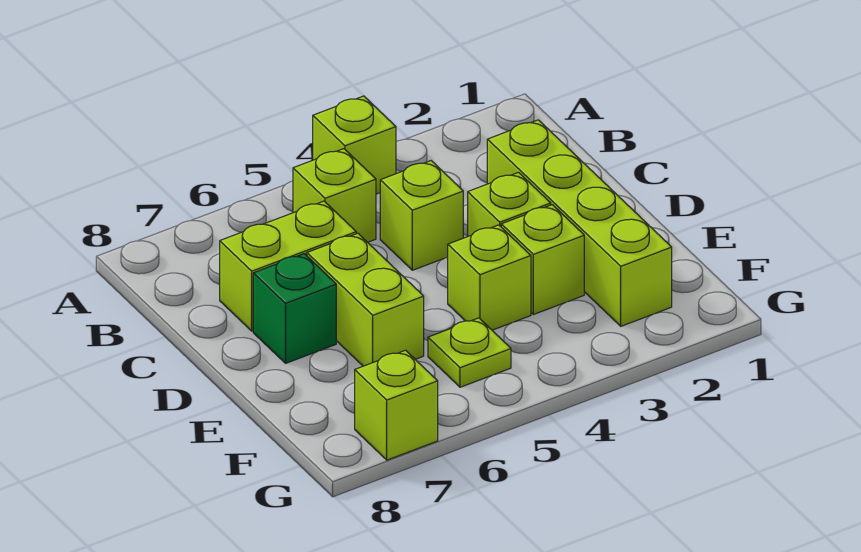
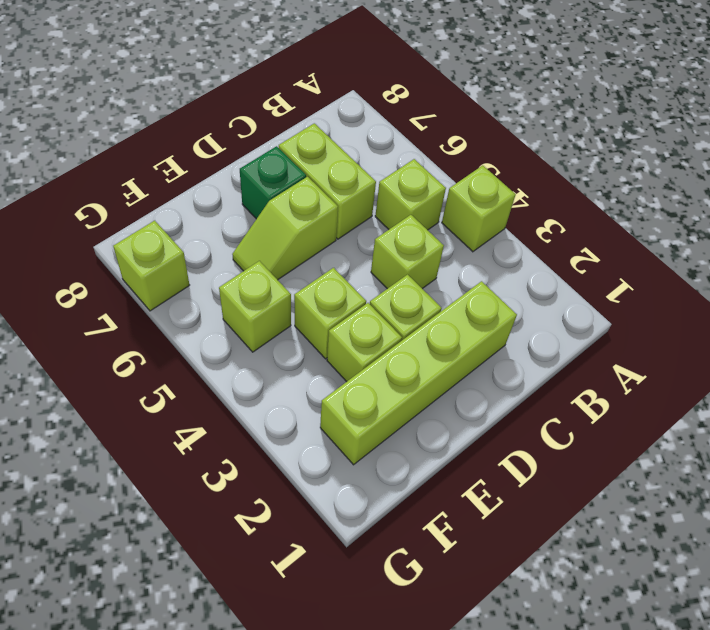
lime brick D6:E6 level 1 -> lime slope D6:E6 level 1 top D
lime plate F5 level 1 -> lime brick F5 level 1

